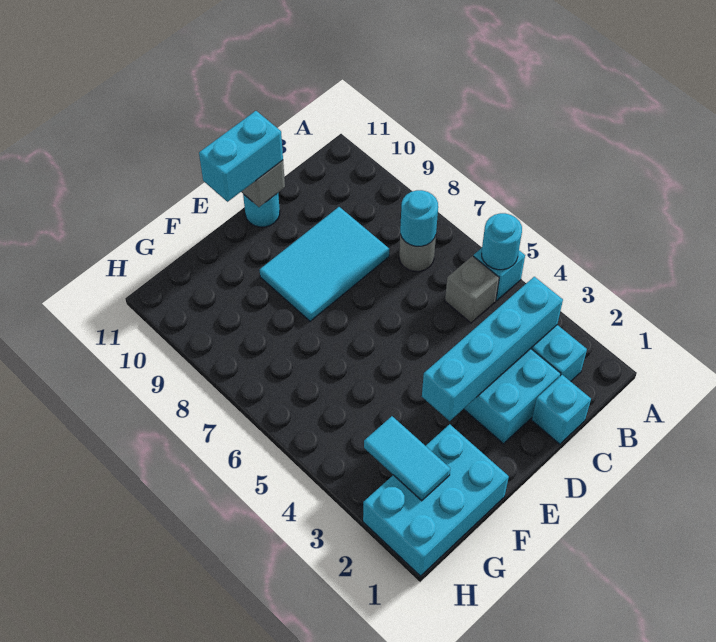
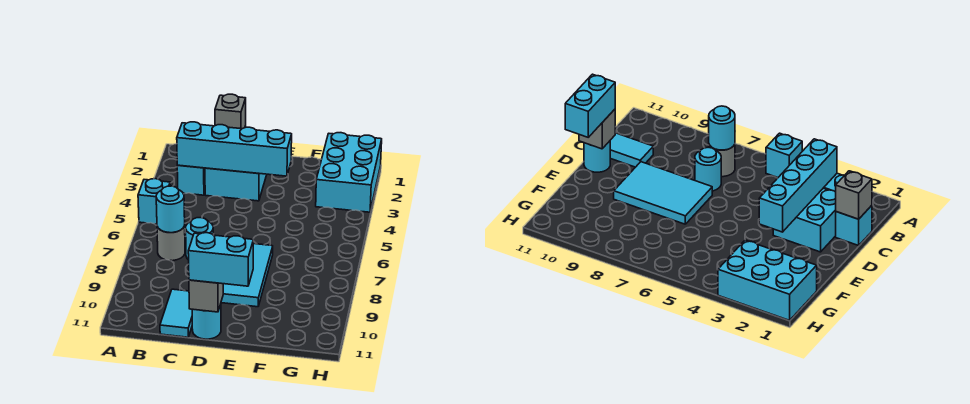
cyan round brick A5 level 2 -> cyan round brick C7 level 1
grey brick B5 level 1 -> grey brick C1 level 2
cyan tile C8:E9 level 1 -> cyan tile D7:E9 level 1
cyan brick F1:H2 level 1 -> cyan brick G1:H3 level 1
cyan tile G2:G3 level 2 -> cyan tile C10:C11 level 1

